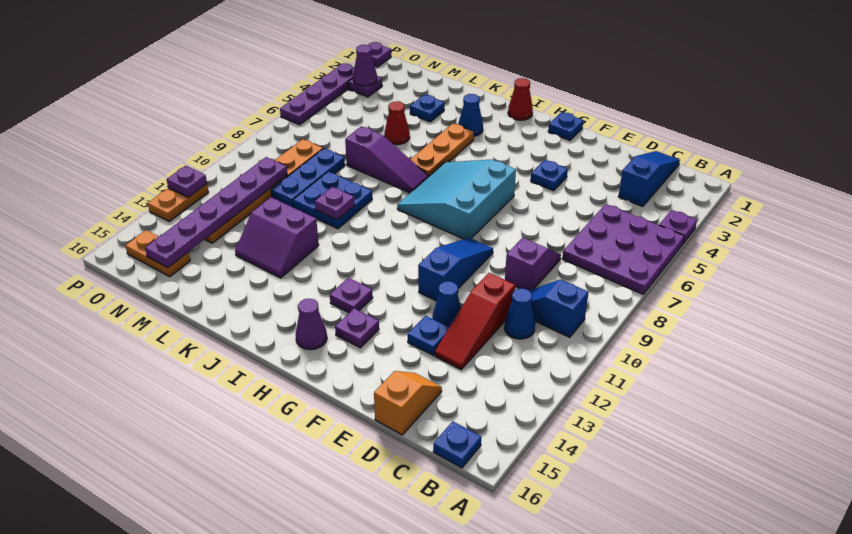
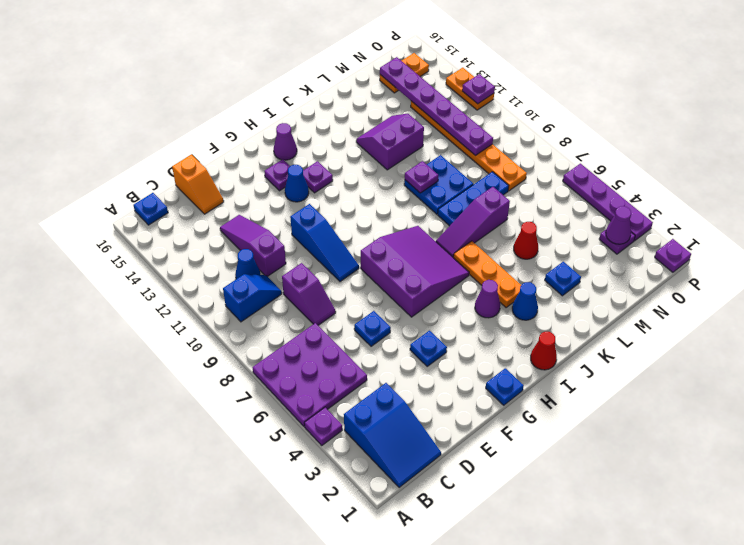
blue slope C1:C3 level 1 top 3 -> blue slope B1:C3 level 1 top 3
red slope D11:D13 level 1 top 11 -> purple slope D11:D13 level 1 top 11
blue cone E12 level 1 -> blue cone G13 level 1
blue plate E13 level 1 -> blue plate E6 level 1
cyan slope G6:I8 level 1 top G -> purple slope G6:I8 level 1 top G
none -> purple cone I4 level 1
blue plate M8:M10 level 1 -> blue plate K8:M8 level 1

